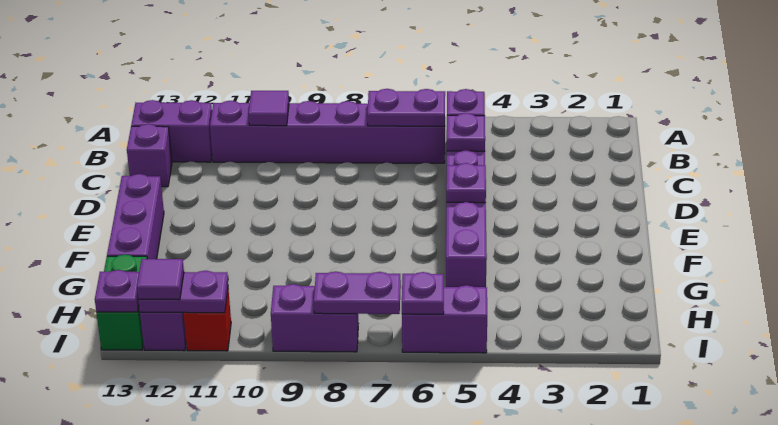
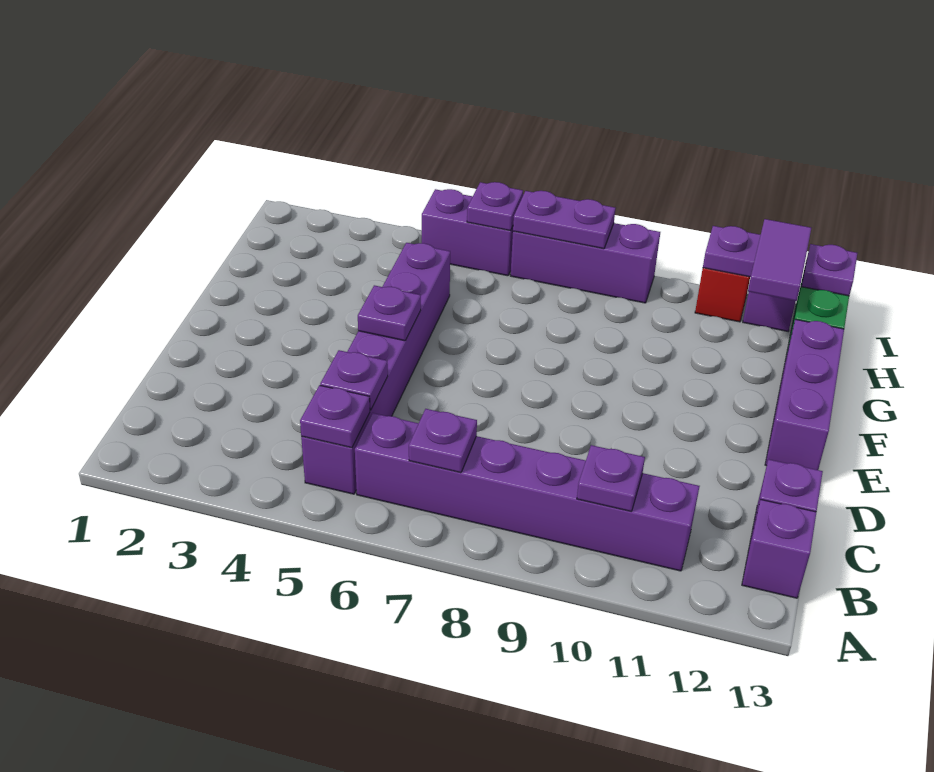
purple plate B6:B7 level 2 -> purple plate B7 level 2
purple tile B10 level 2 -> purple plate B10 level 2
purple brick B12:B13 level 1 -> purple brick B13 level 1
purple brick I8:I9 level 1 -> purple brick I7:I9 level 1
purple tile I12 level 3 -> purple tile H12:I12 level 3

